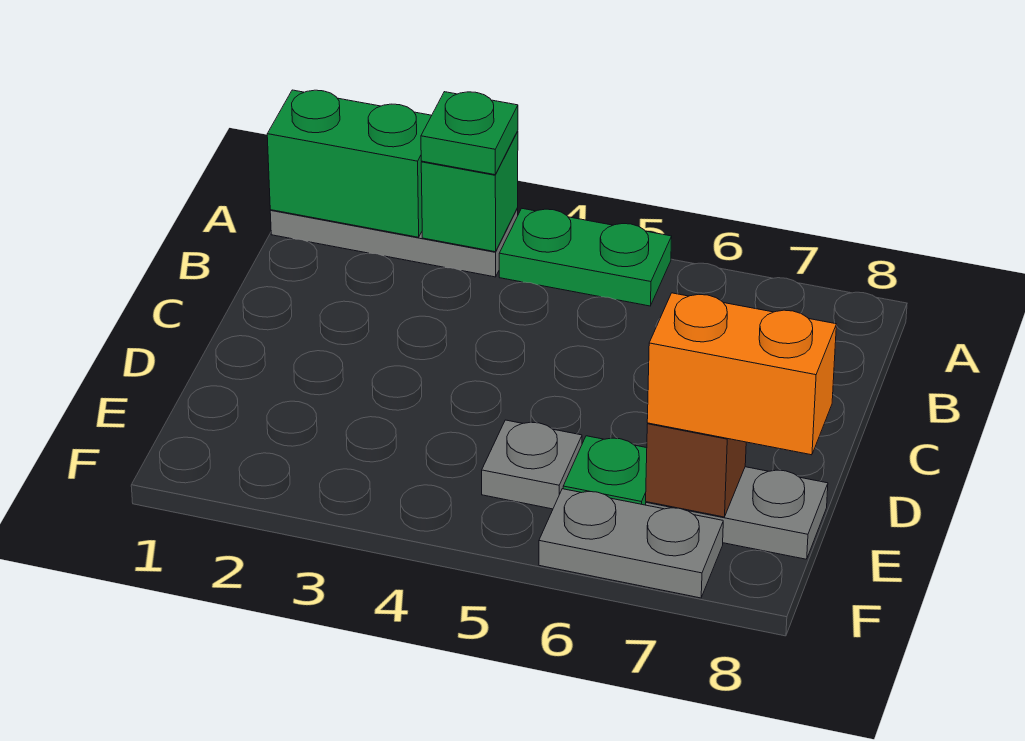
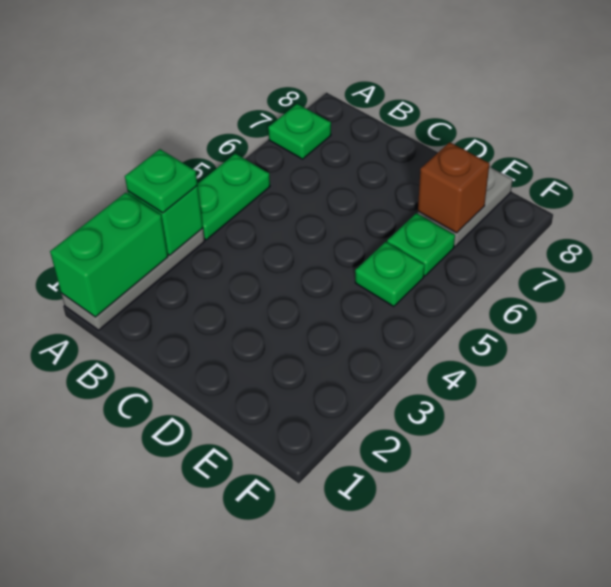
none -> green plate A7 level 1
grey plate E5 level 1 -> green plate E5 level 1
orange brick E7:E8 level 3 -> none
grey plate F6:F7 level 1 -> none

